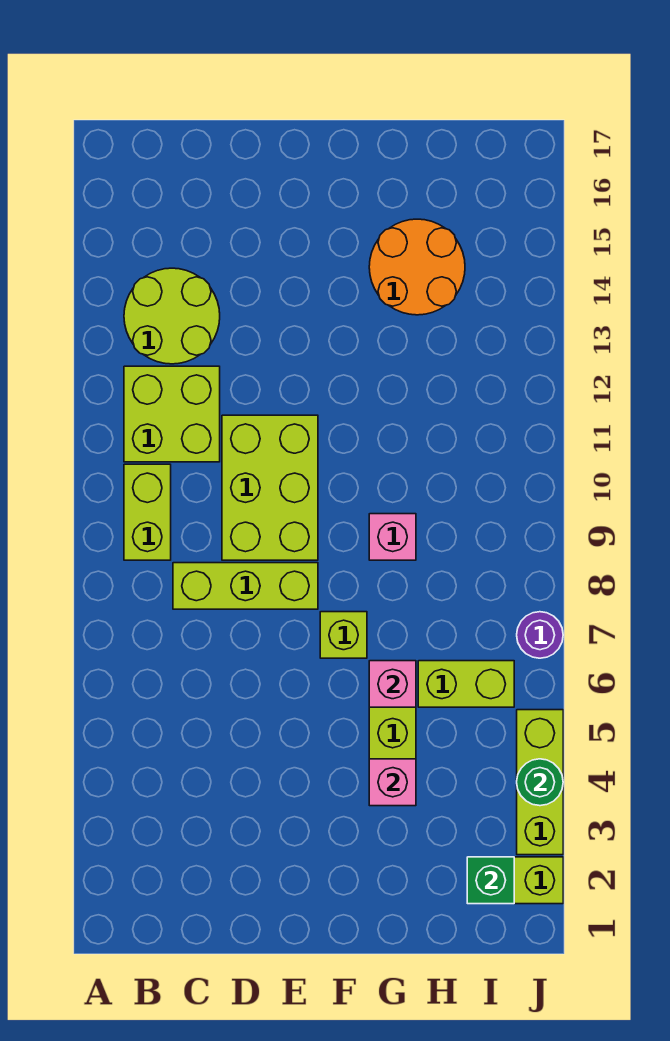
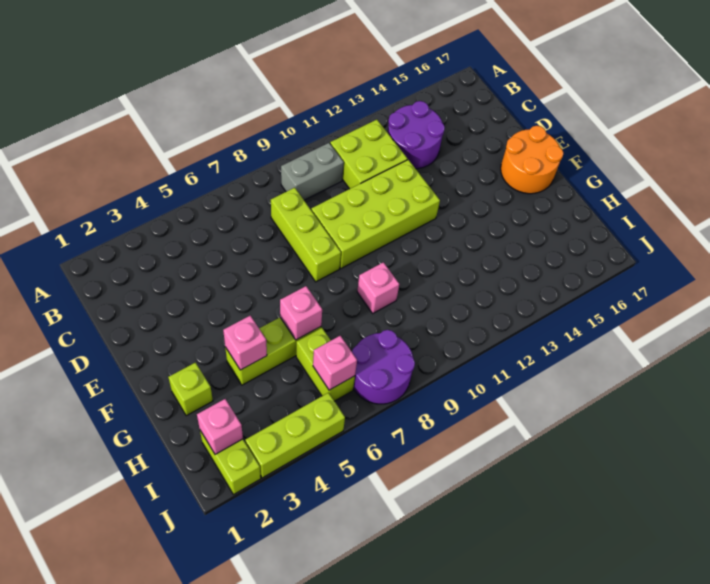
lime brick B9:B10 level 1 -> grey brick B9:B10 level 1
lime round brick B13:C14 level 1 -> purple round brick B13:C14 level 1
lime brick D9:E11 level 1 -> lime brick D9:E12 level 1
lime brick F7 level 1 -> lime brick G2 level 1
orange round brick G14:H15 level 1 -> orange round brick E16:F17 level 1
green brick I2 level 2 -> pink brick I2 level 2
none -> pink brick I6 level 2
green round brick J4 level 2 -> none
purple round brick J7 level 1 -> purple round brick I7:J8 level 1

